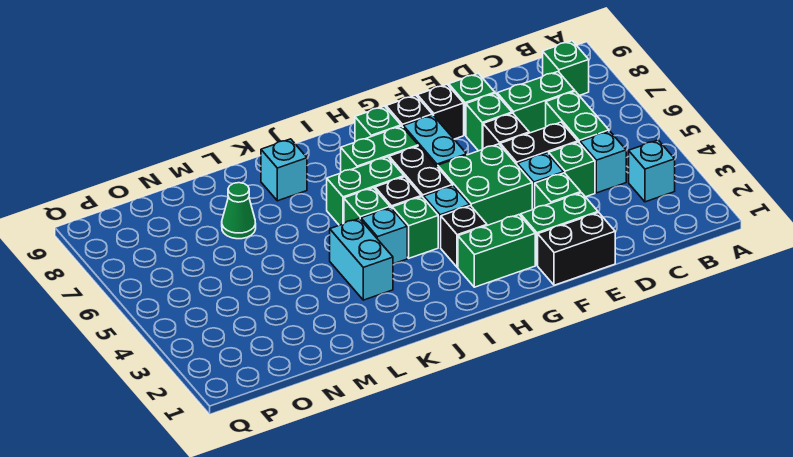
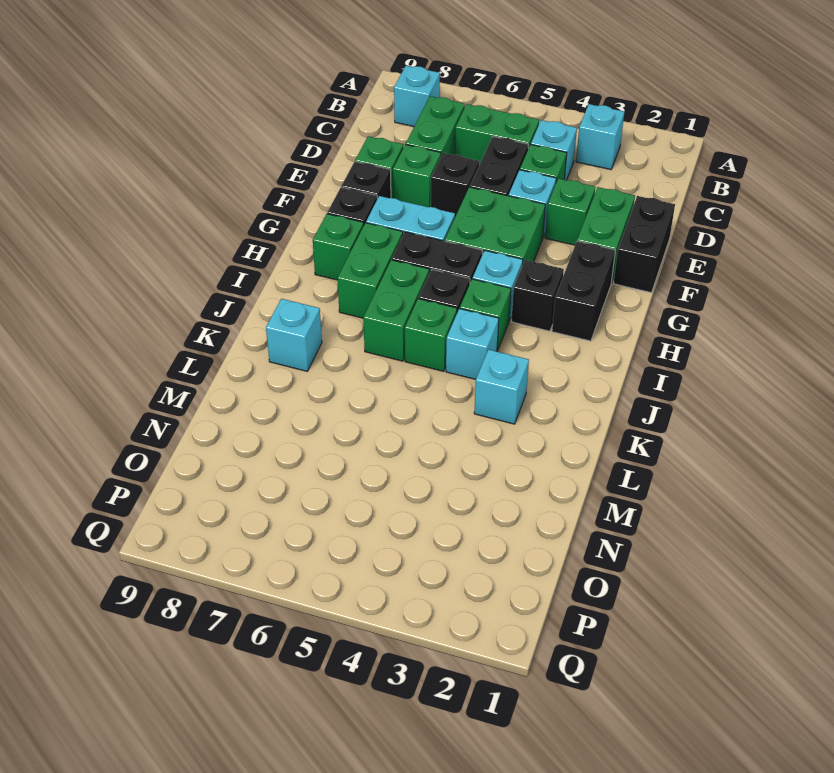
green brick B8 level 1 -> cyan brick B8 level 1
green brick G2:H2 level 1 -> black brick G2:H2 level 1
cyan brick K3:K4 level 1 -> cyan brick K3 level 1
green cone M7 level 1 -> none

